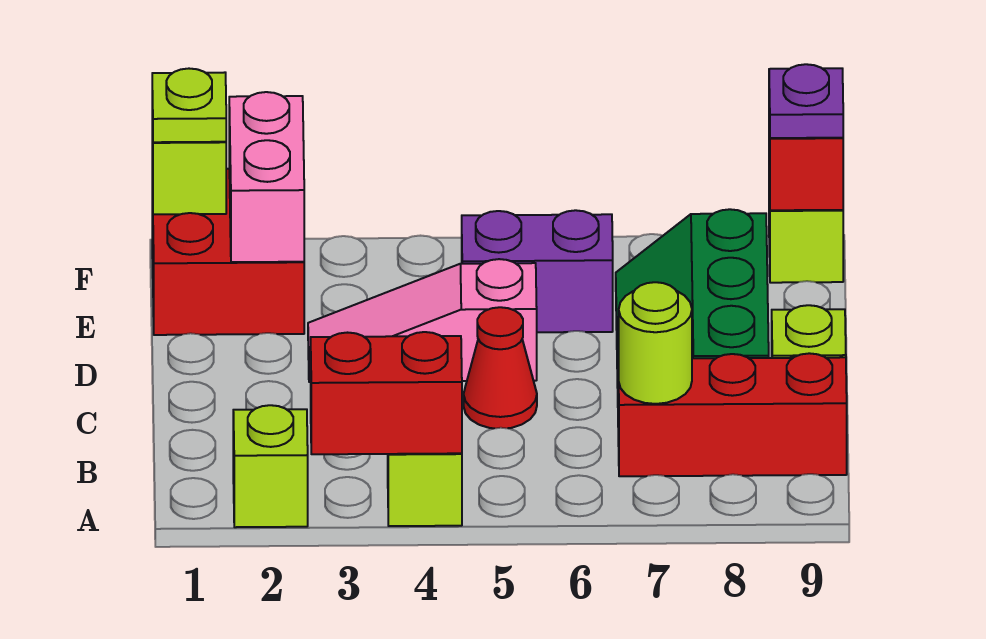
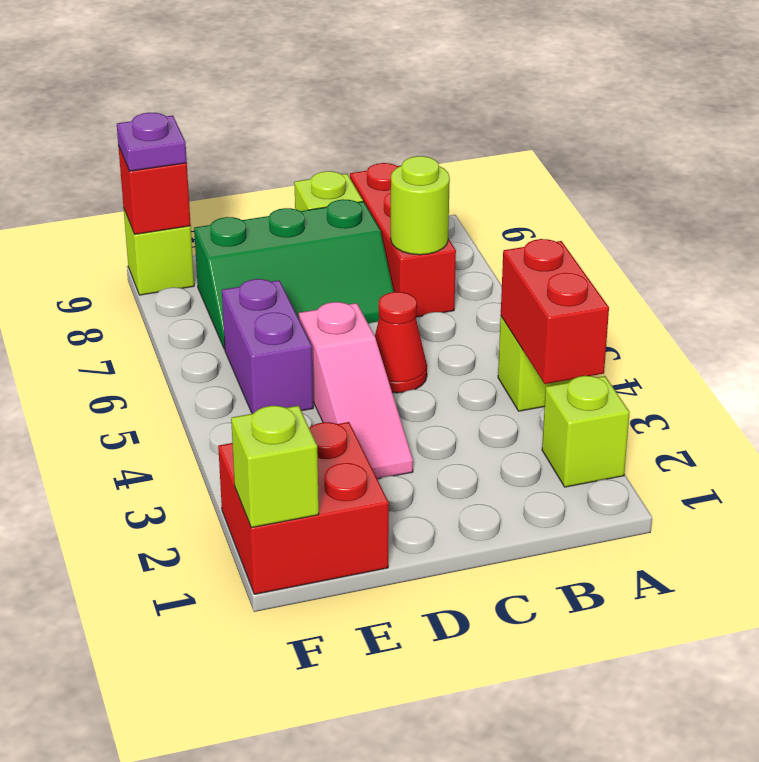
pink brick E2:F2 level 2 -> none
lime plate F1 level 3 -> none

